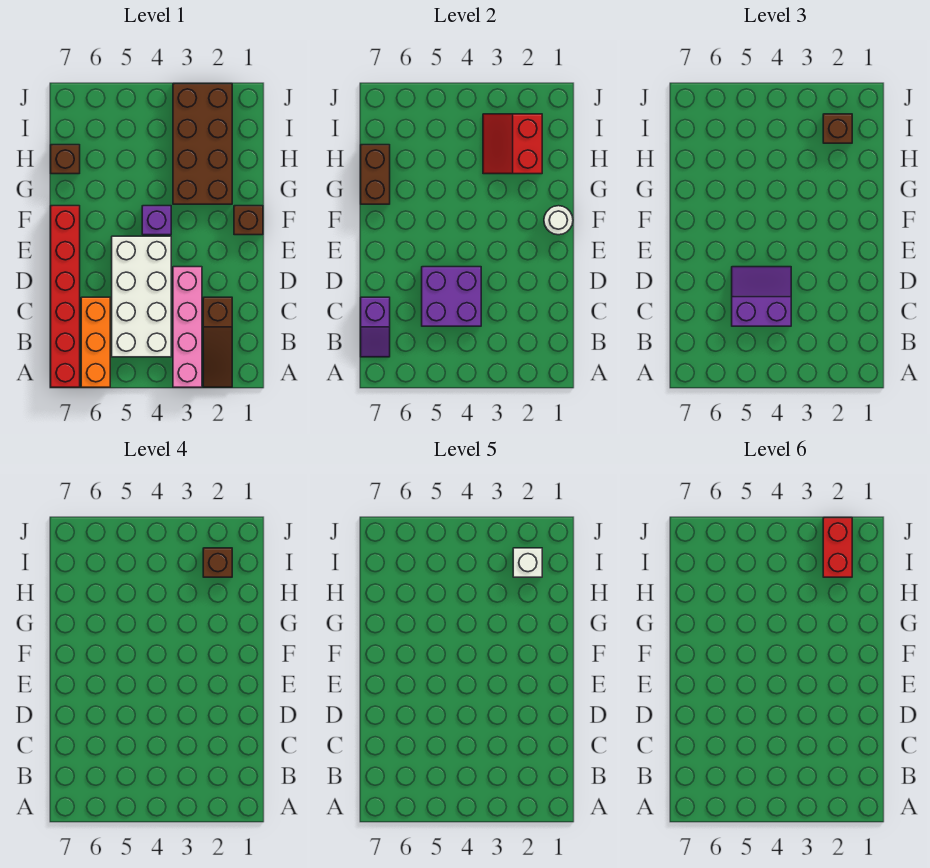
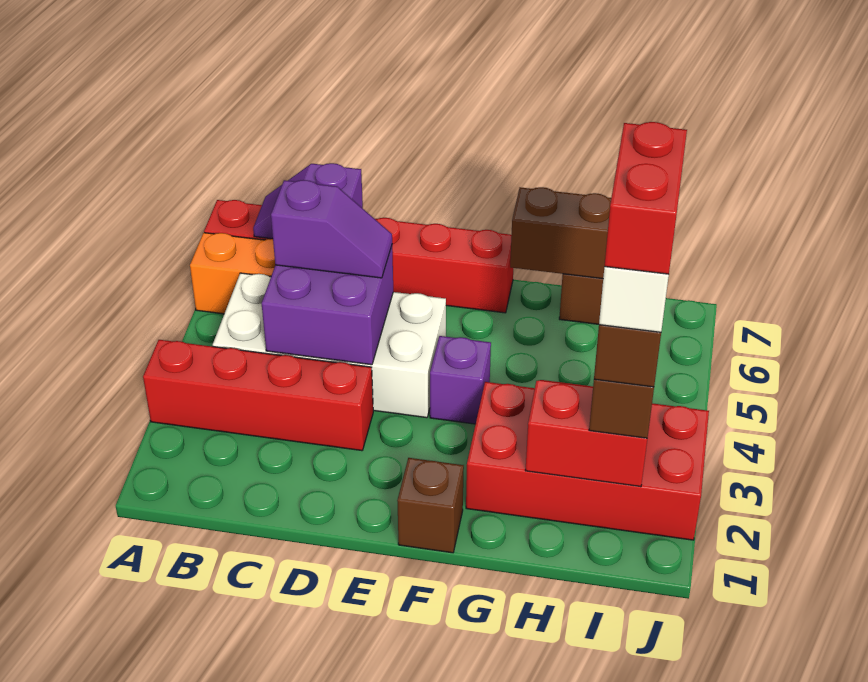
brown slope A2:C2 level 1 top C -> none
pink brick A3:D3 level 1 -> red brick A3:D3 level 1
purple slope C4:D5 level 3 top C -> purple slope C5:D5 level 3 top C
white round brick F1 level 2 -> none
brown brick G2:J3 level 1 -> red brick G2:J3 level 1
red brick I2:J2 level 6 -> red brick I2:I3 level 6

